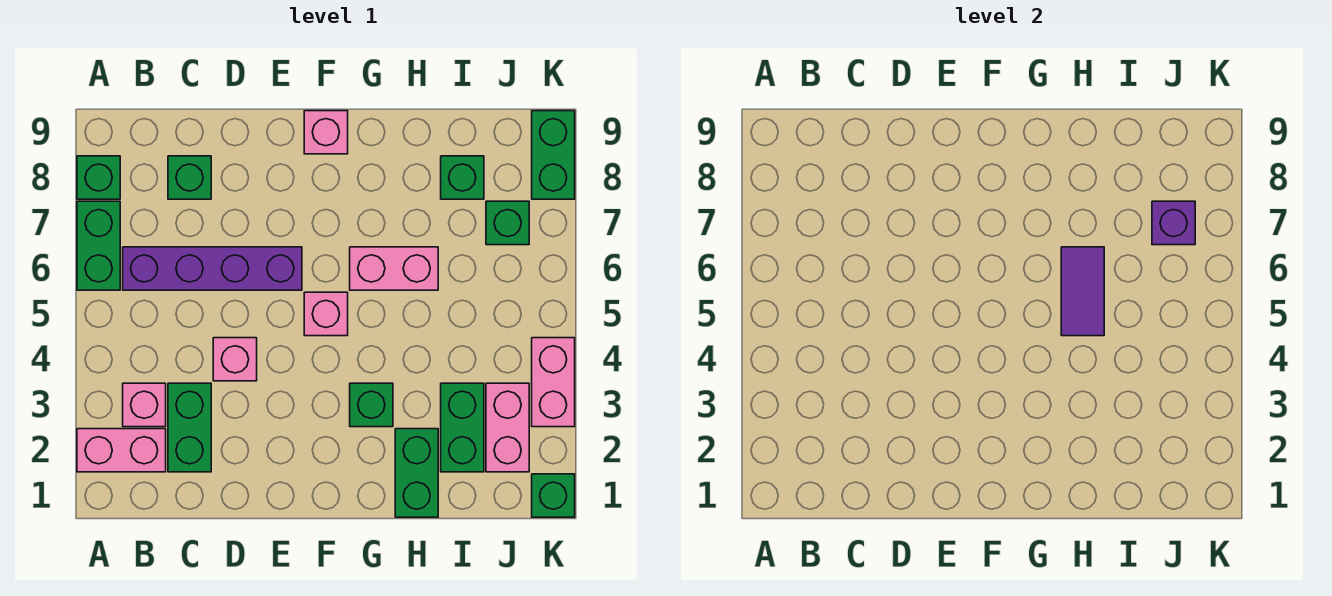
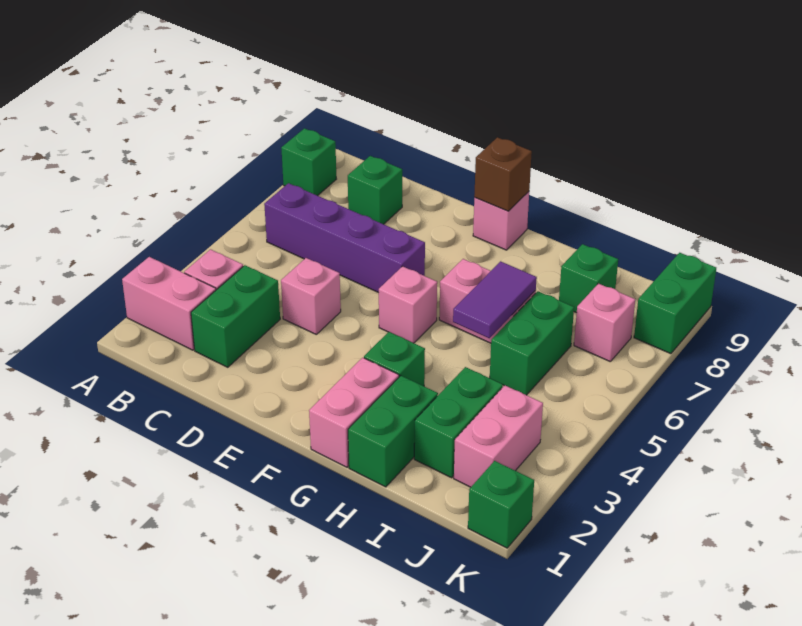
green brick A6:A7 level 1 -> green brick I5:I6 level 1
none -> brown brick F9 level 2
green brick J7 level 1 -> pink brick J7 level 1
purple brick J7 level 2 -> none
pink brick K3:K4 level 1 -> pink brick G1:G2 level 1

